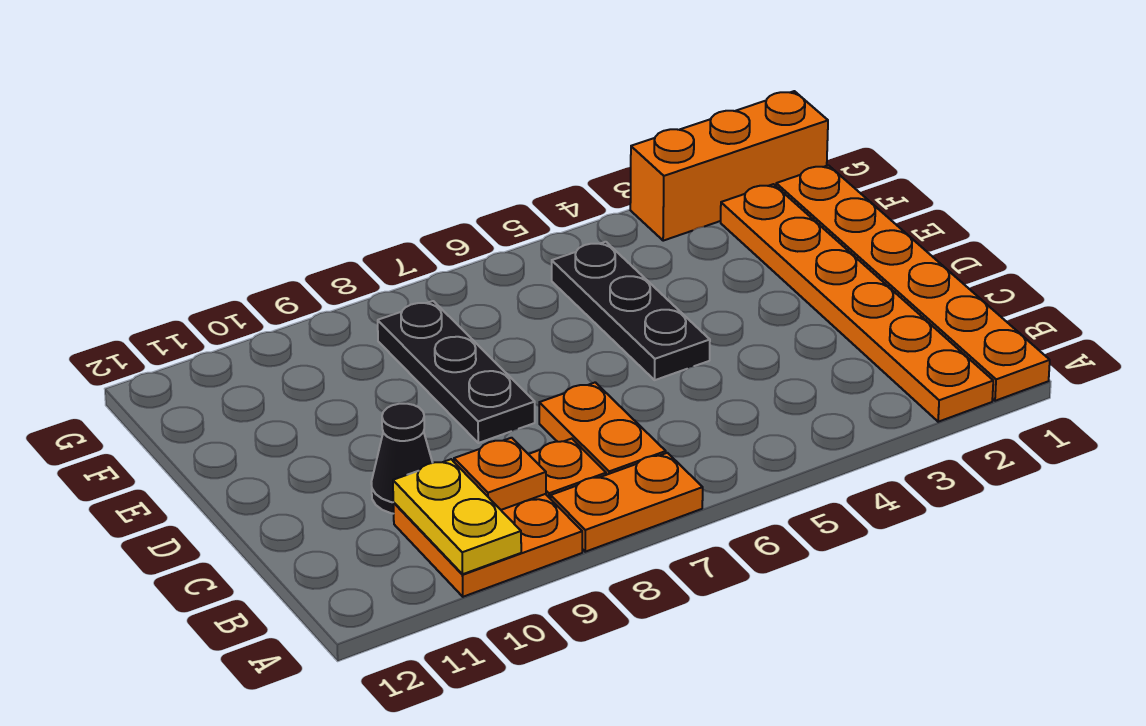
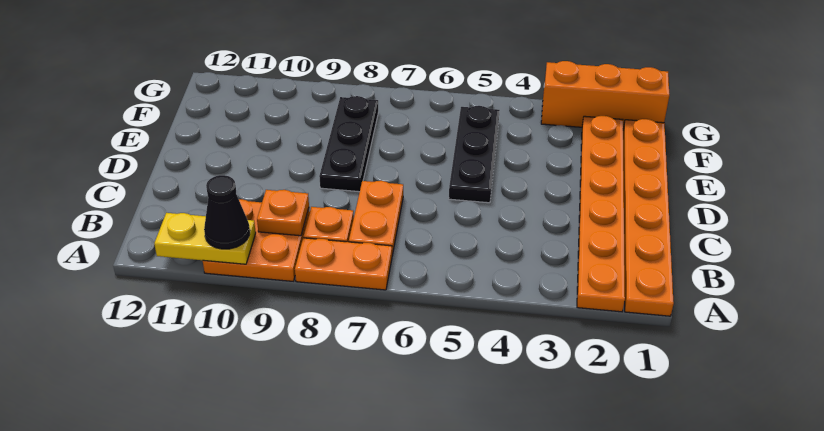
yellow plate A10:B10 level 2 -> yellow plate A10:A11 level 2
black cone C10 level 1 -> black cone A10 level 3

